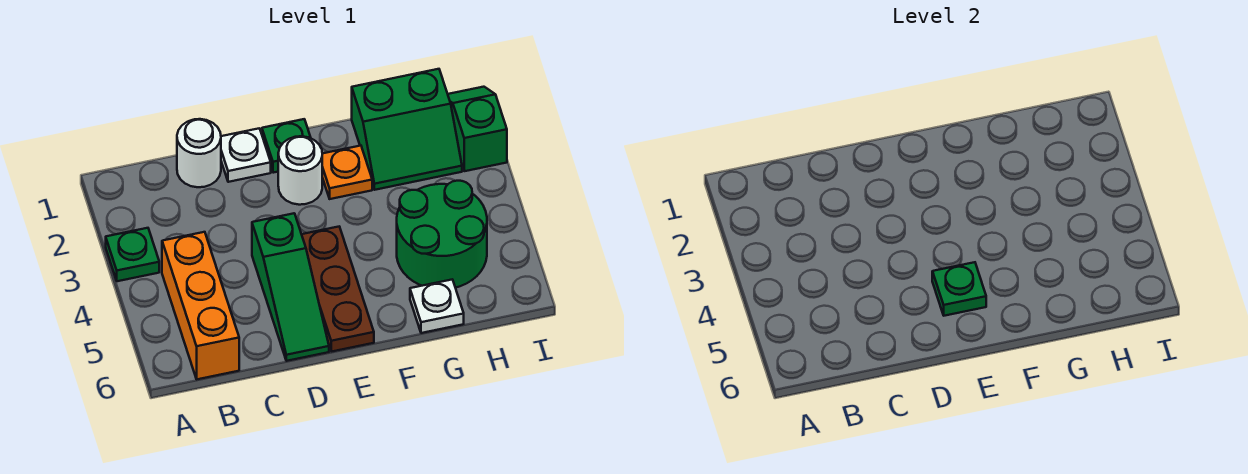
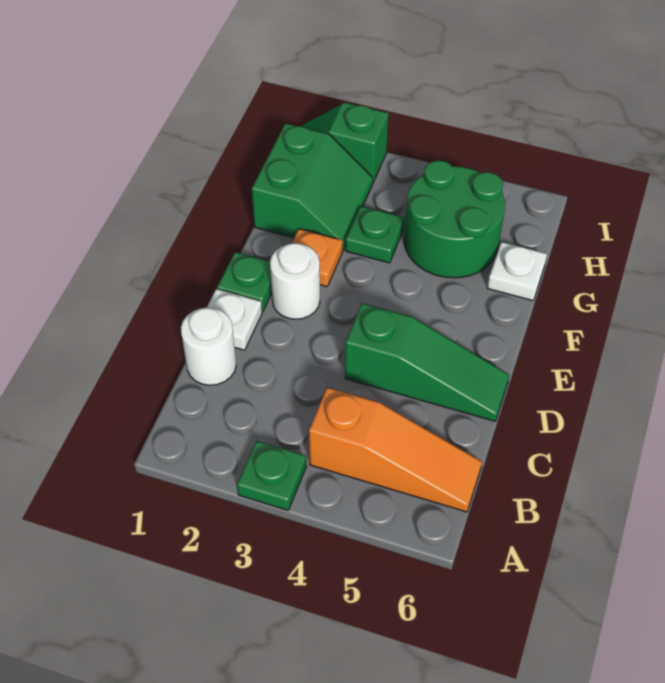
orange brick B4:B6 level 1 -> orange slope B4:B6 level 1 top 4
brown plate E4:E6 level 1 -> none
green plate E5 level 2 -> green plate G3 level 1

